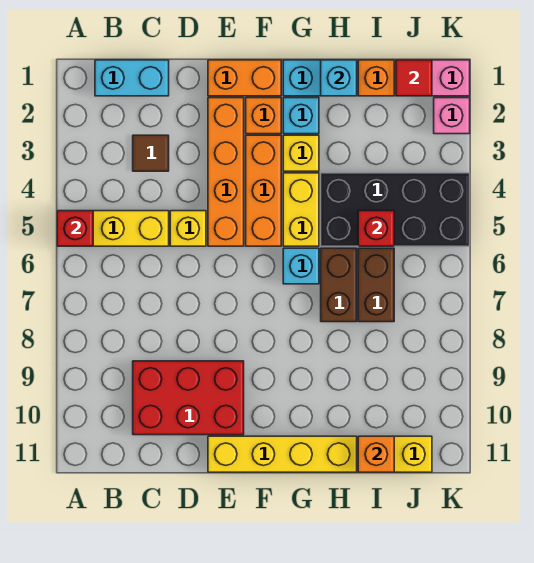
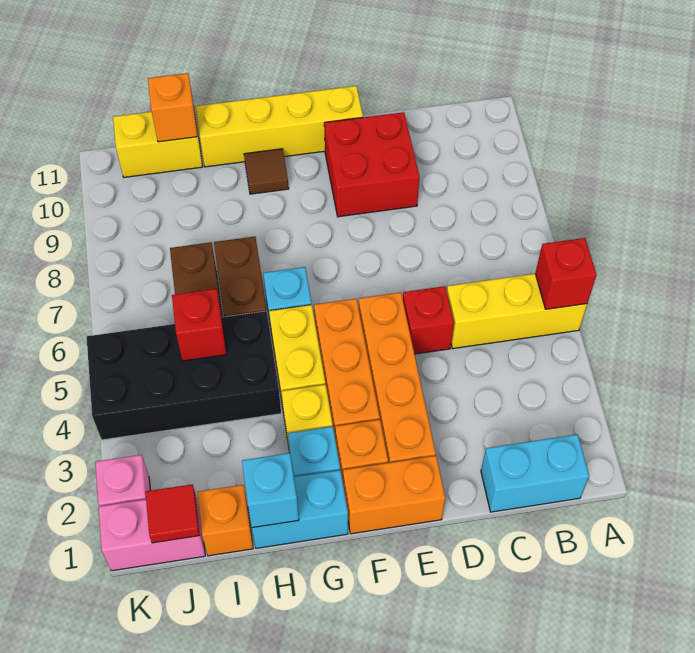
brown tile C3 level 1 -> brown tile G10 level 1
red brick C9:E10 level 1 -> red brick D9:E10 level 1
yellow brick D5 level 1 -> red brick D5 level 1

